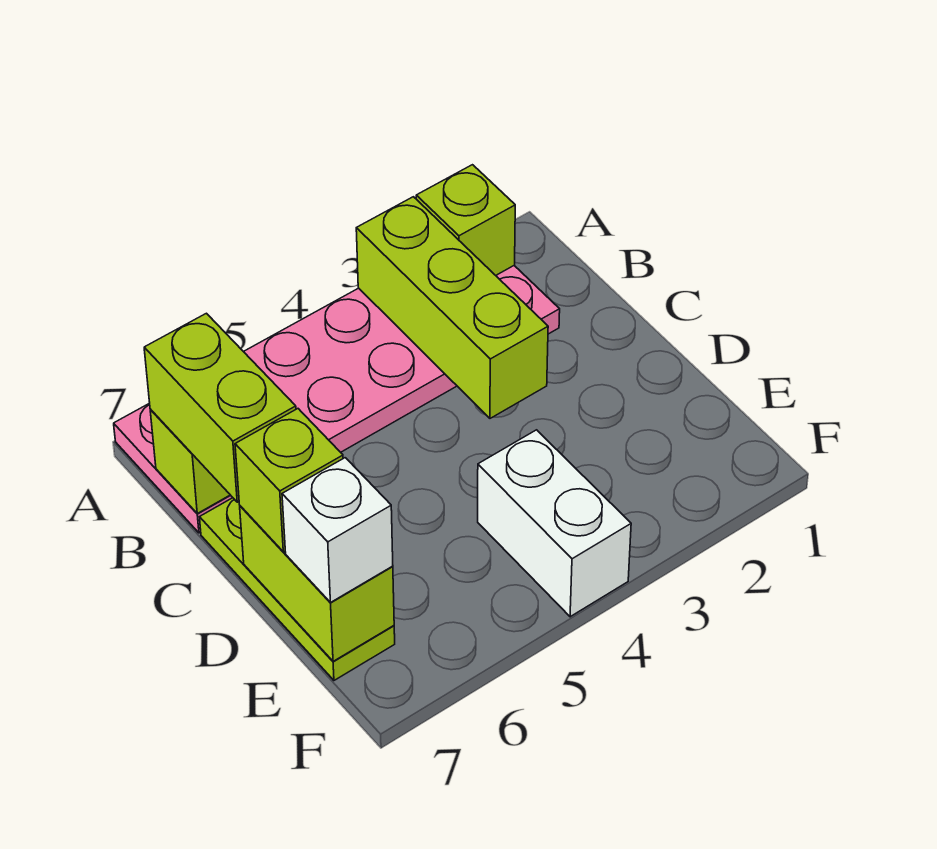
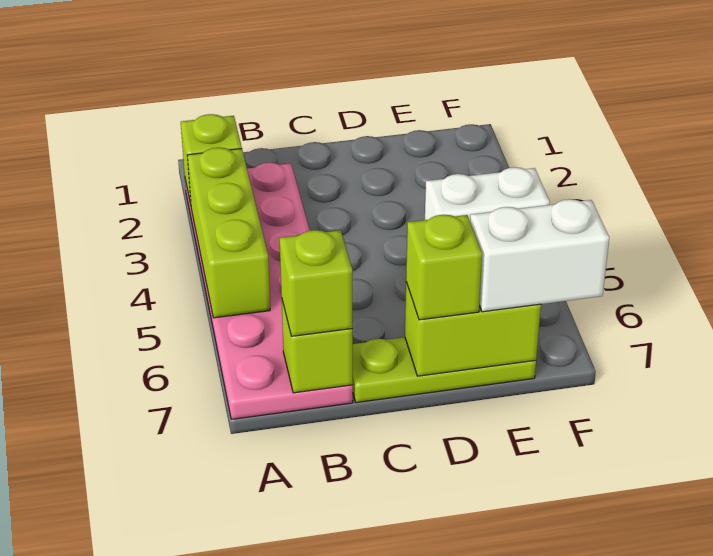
lime brick A3:C3 level 2 -> lime brick A3:A5 level 2
lime brick B7:C7 level 3 -> lime brick B7 level 3
white brick E7 level 3 -> white brick E7:F7 level 3

